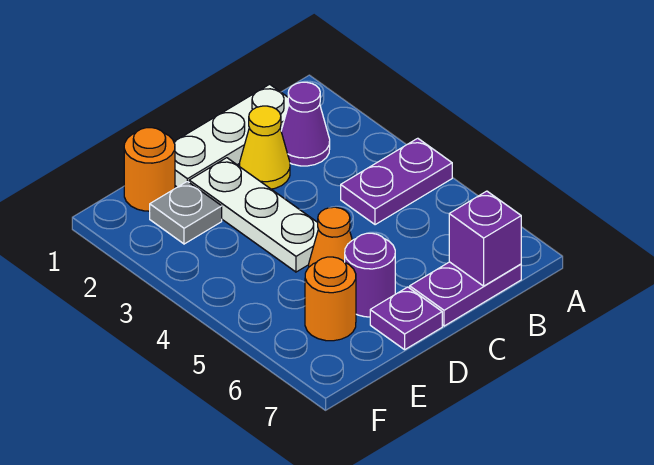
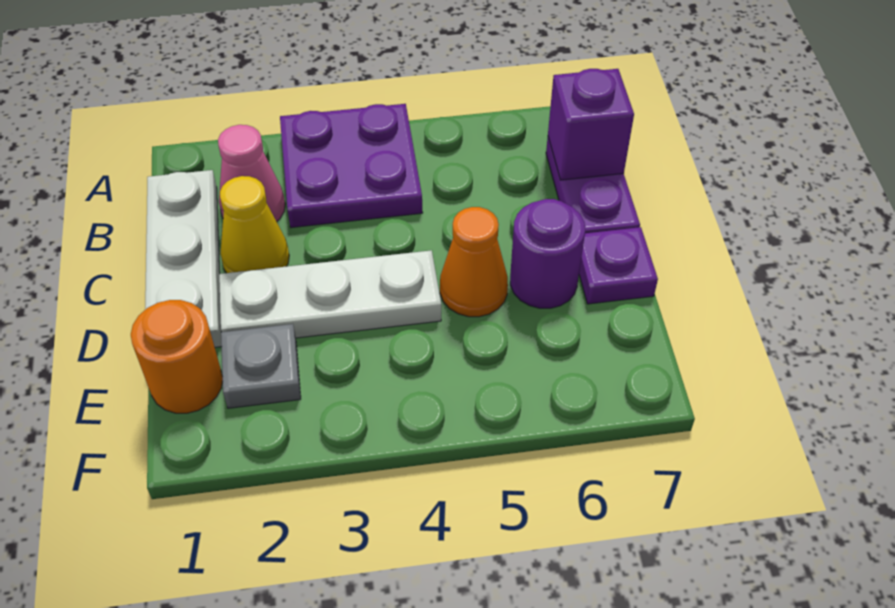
purple plate A4:B4 level 1 -> purple plate A3:B4 level 1
purple cone B2 level 1 -> pink cone B2 level 1
orange round brick E6 level 1 -> none

